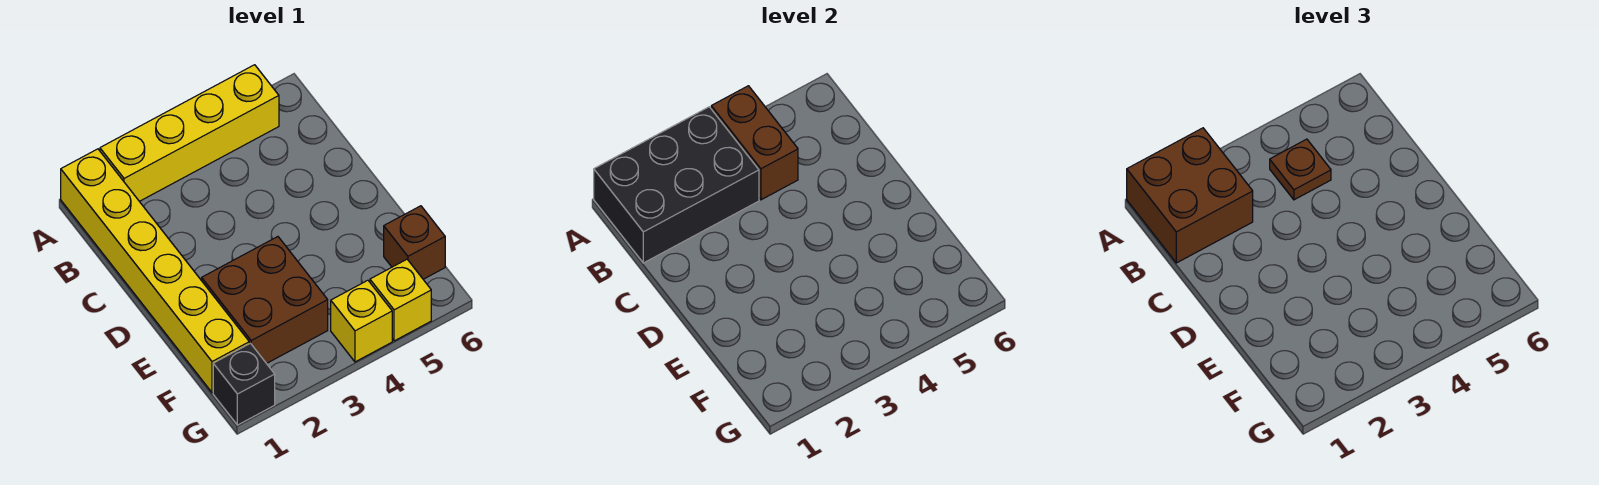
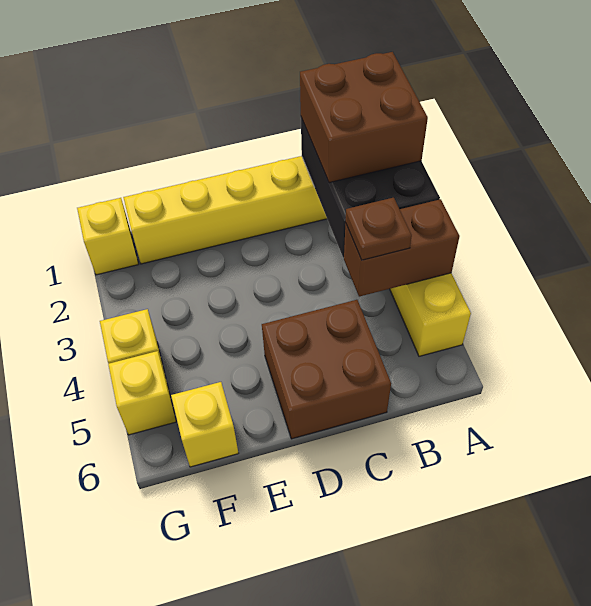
brown brick E2:F3 level 1 -> brown brick C5:D6 level 1
brown brick F6 level 1 -> yellow brick F6 level 1
black brick G1 level 1 -> yellow brick G1 level 1

